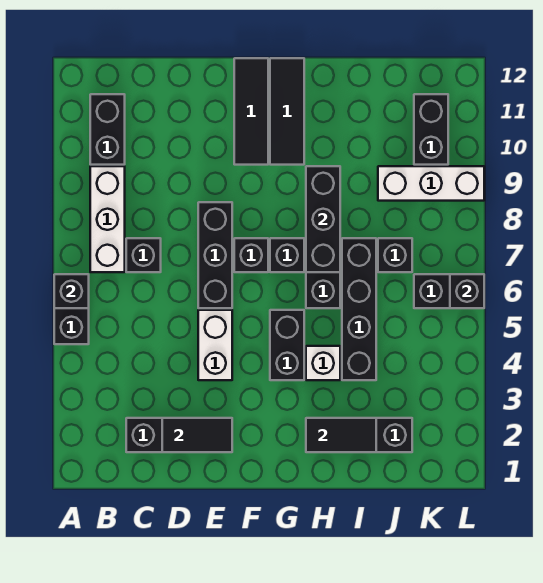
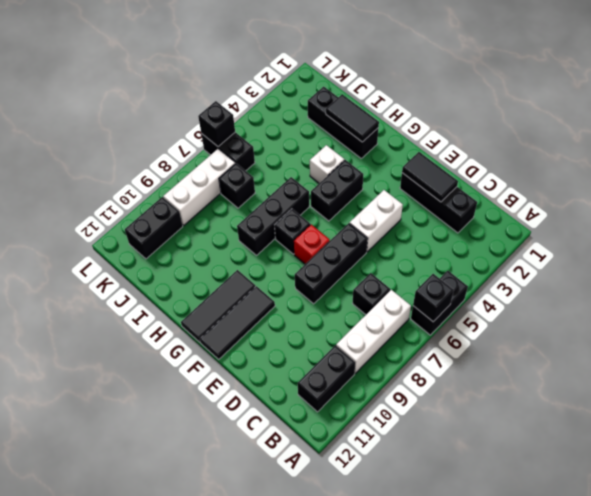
black brick F7 level 1 -> red brick F7 level 1
black brick H7:H9 level 2 -> none
black brick I4:I7 level 1 -> none
white brick J9:L9 level 1 -> white brick K7:K9 level 1

